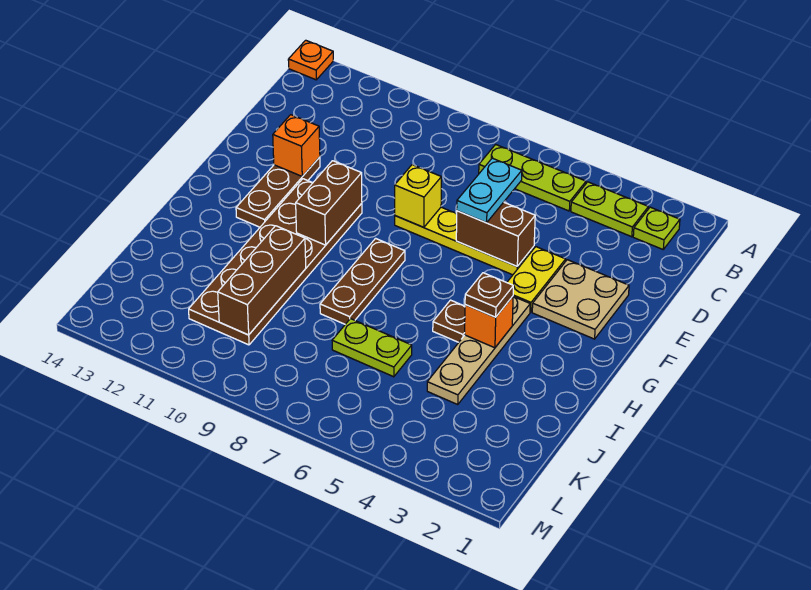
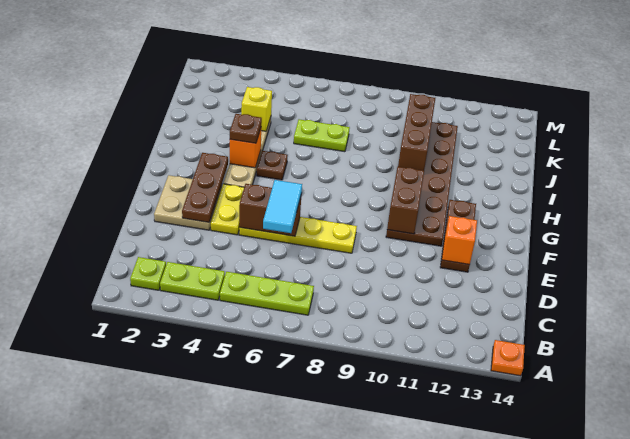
cyan plate D6:E6 level 3 -> cyan tile D6:E6 level 3
yellow brick E8 level 2 -> yellow brick J4 level 2
brown plate G8:I8 level 1 -> brown plate E3:G3 level 2

